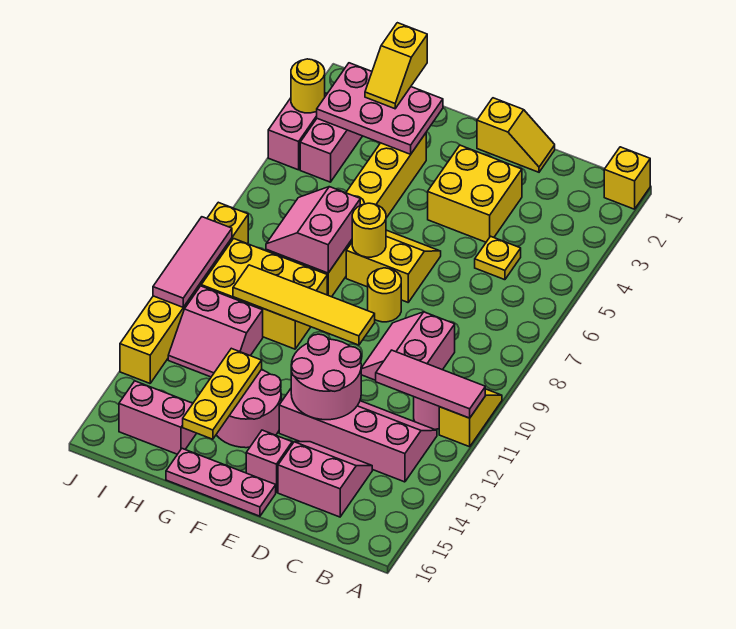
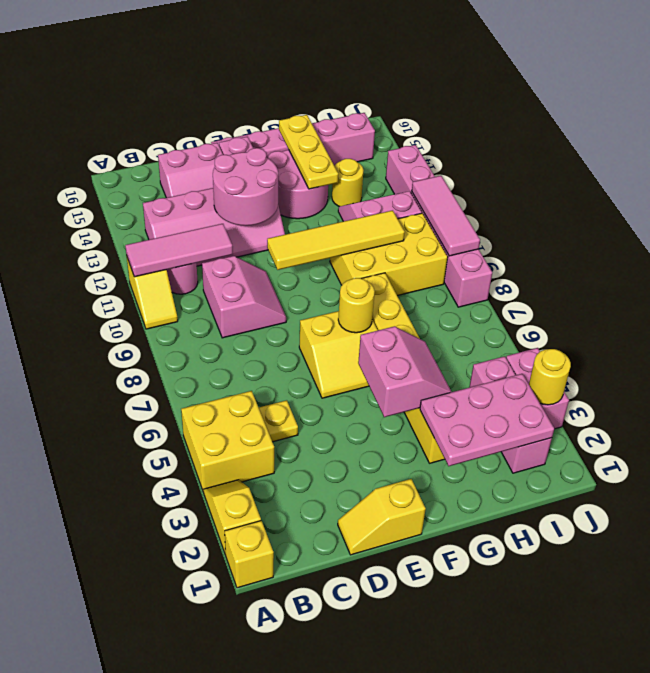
yellow brick D3:E4 level 1 -> yellow brick A4:B5 level 1
yellow round brick E8 level 1 -> yellow round brick H13 level 1
pink slope G7:H8 level 2 top G -> pink slope F4:G5 level 2 top F
yellow slope H1:H2 level 3 top 1 -> yellow slope A2:A3 level 1 top 2
yellow brick J8:J13 level 1 -> pink brick J8:J13 level 1

